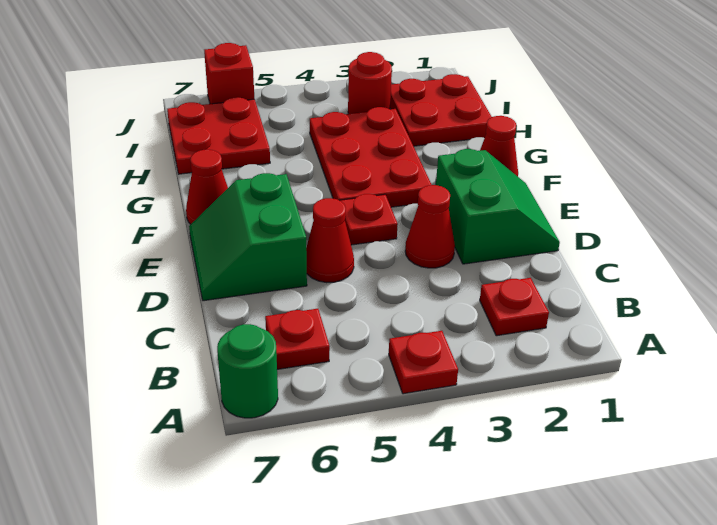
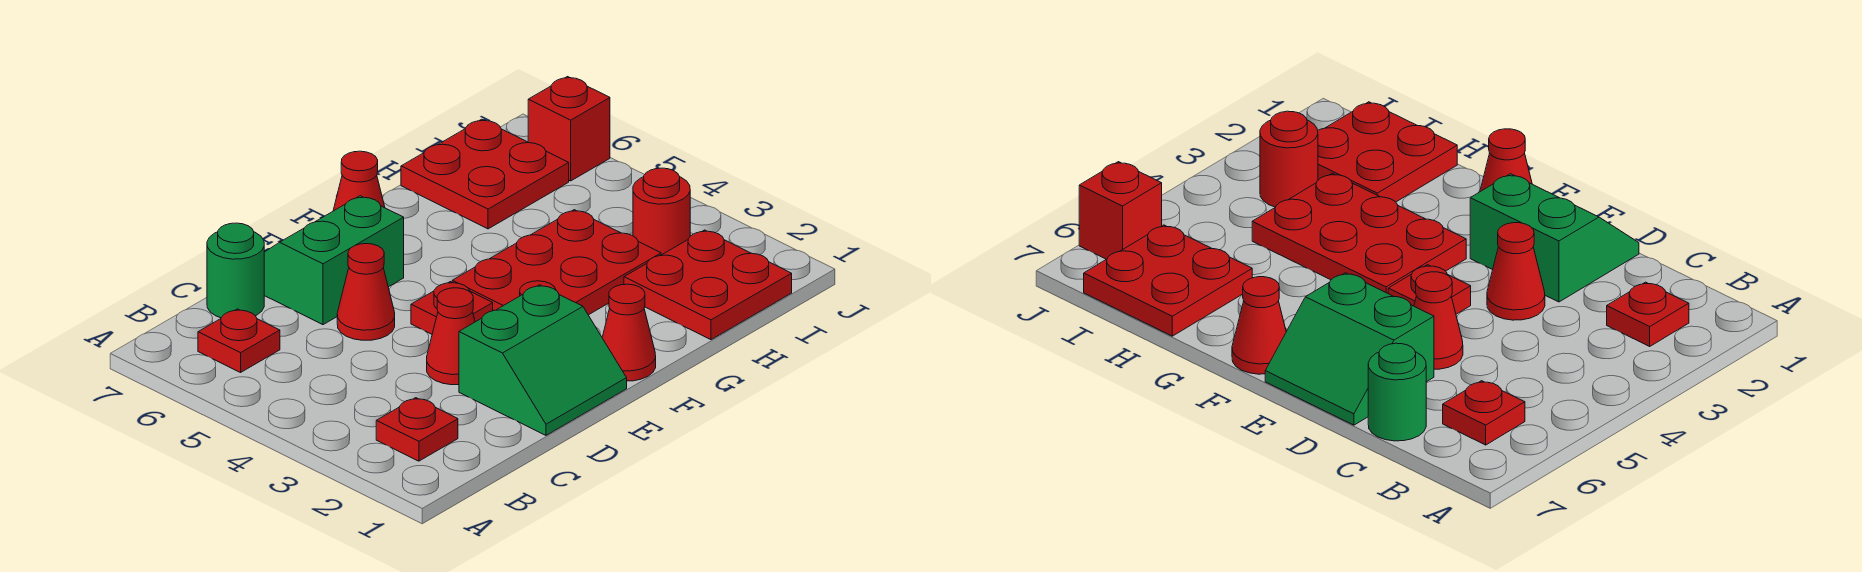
red plate A4 level 1 -> none
green round brick A7 level 1 -> green round brick C7 level 1

